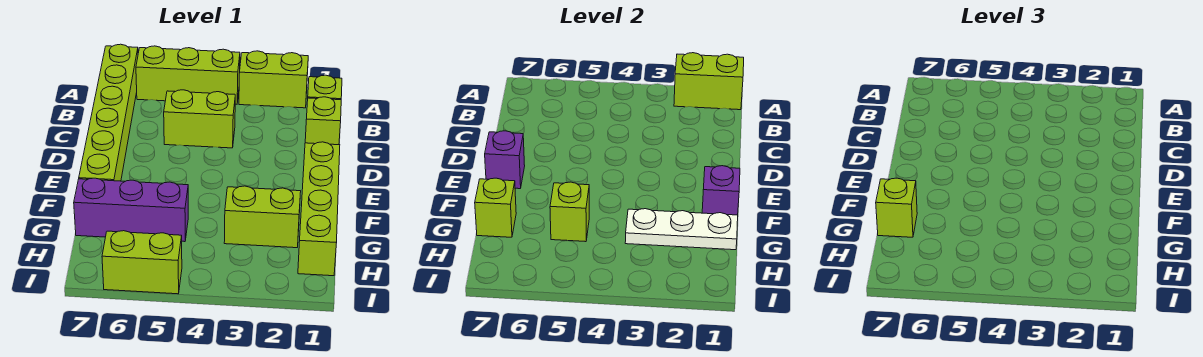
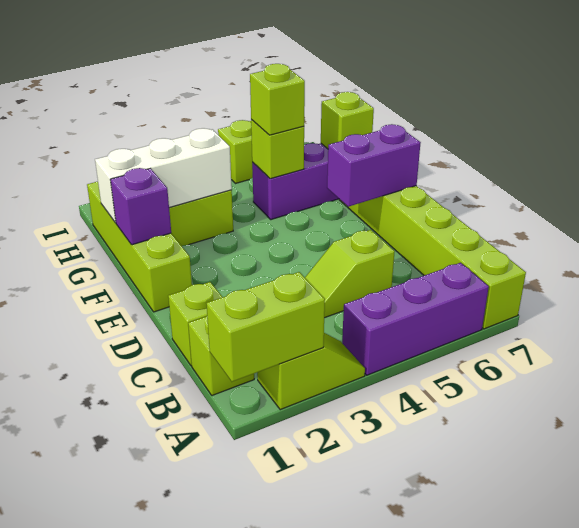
lime brick A2:A3 level 1 -> lime slope A2:A3 level 1 top 2
lime brick A4:A6 level 1 -> purple brick A4:A6 level 1
lime brick C4:C5 level 1 -> lime slope C4:C5 level 1 top 5
purple brick E7 level 2 -> purple brick E6:E7 level 2
white plate G1:G3 level 2 -> white brick G1:G3 level 2
lime brick G7 level 3 -> lime brick G5 level 3

